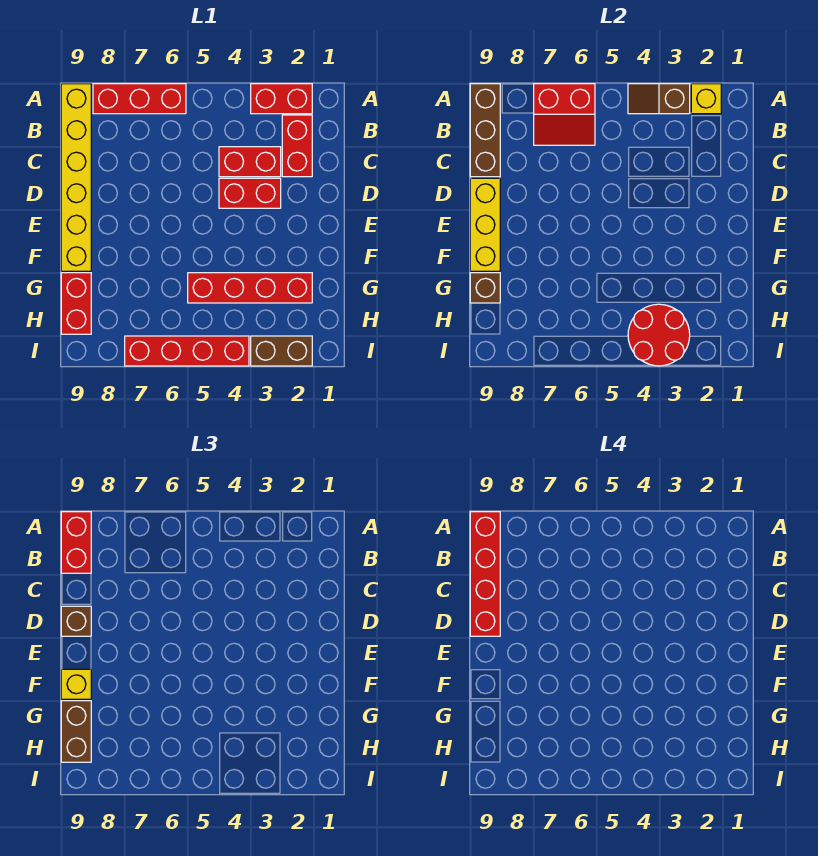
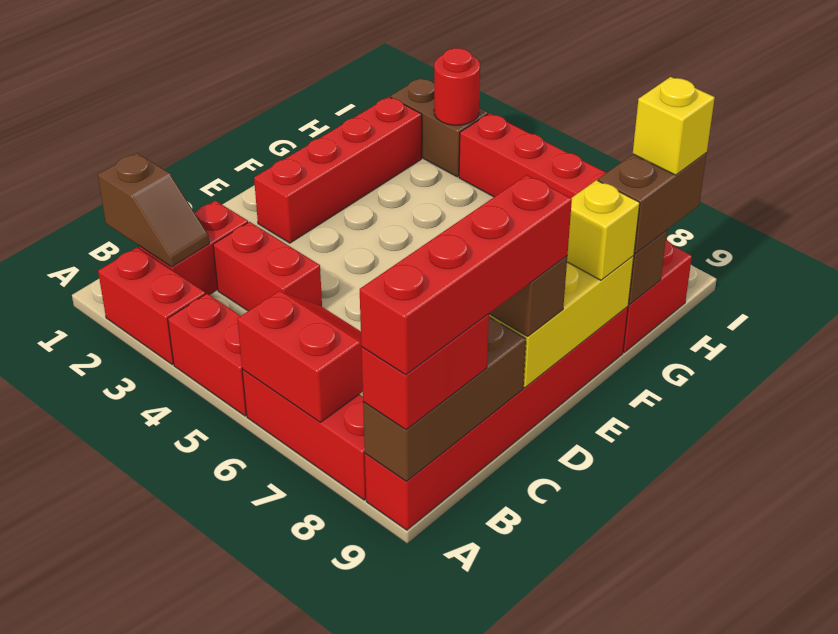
yellow brick A2 level 2 -> yellow brick H9 level 4
brown slope A3:A4 level 2 top 3 -> brown slope B1:B2 level 2 top 1
yellow brick A9:F9 level 1 -> red brick A9:F9 level 1
red brick D3:D4 level 1 -> red brick A4:A5 level 1
red brick G2:G5 level 1 -> red brick E2:H2 level 1
red round brick H3:I4 level 2 -> red round brick I3 level 2

